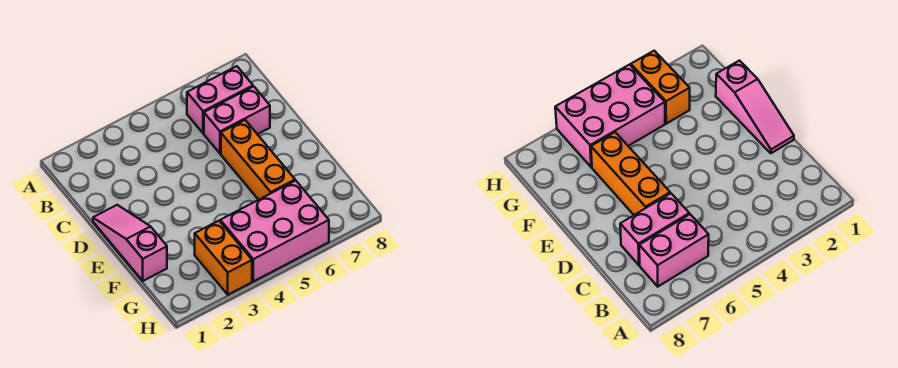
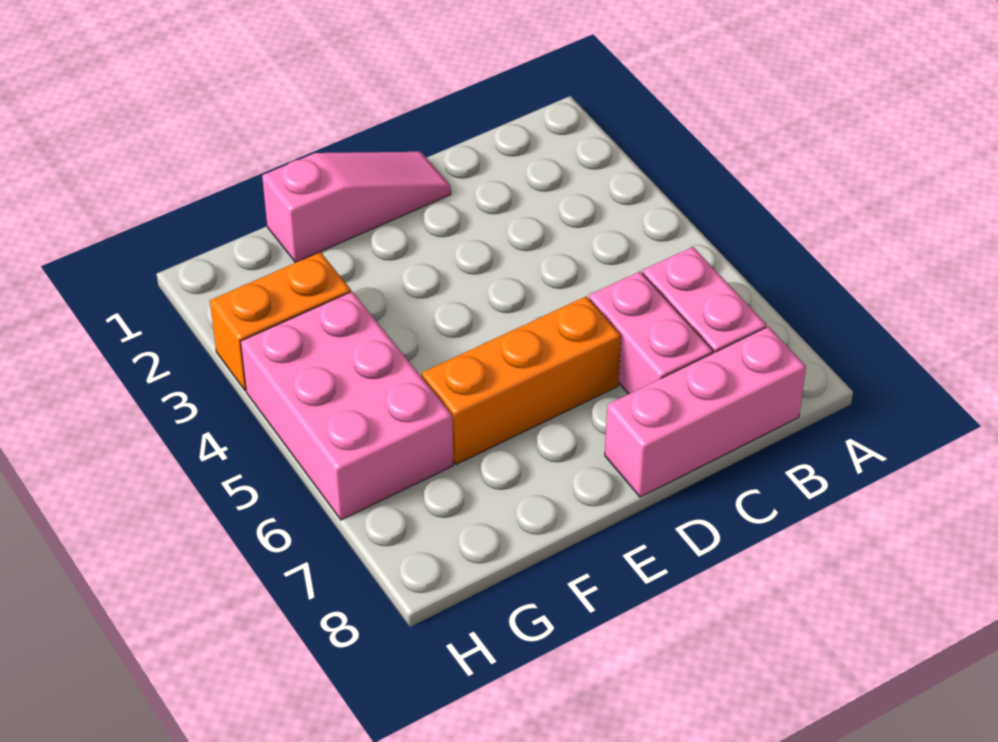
none -> pink brick B8:D8 level 1

